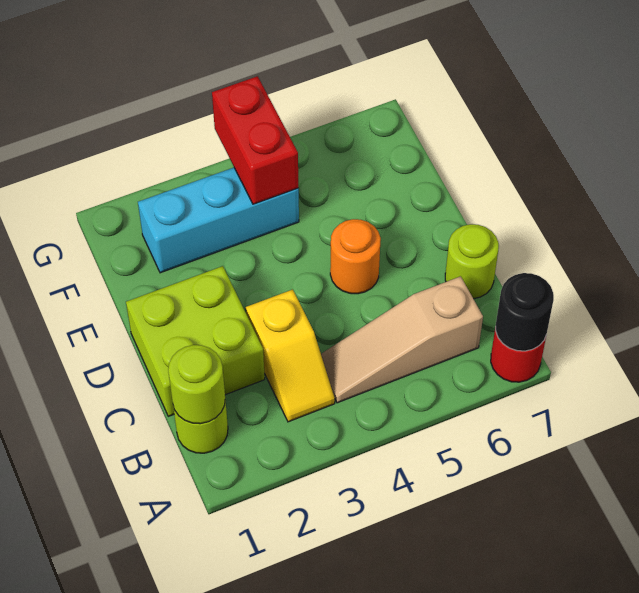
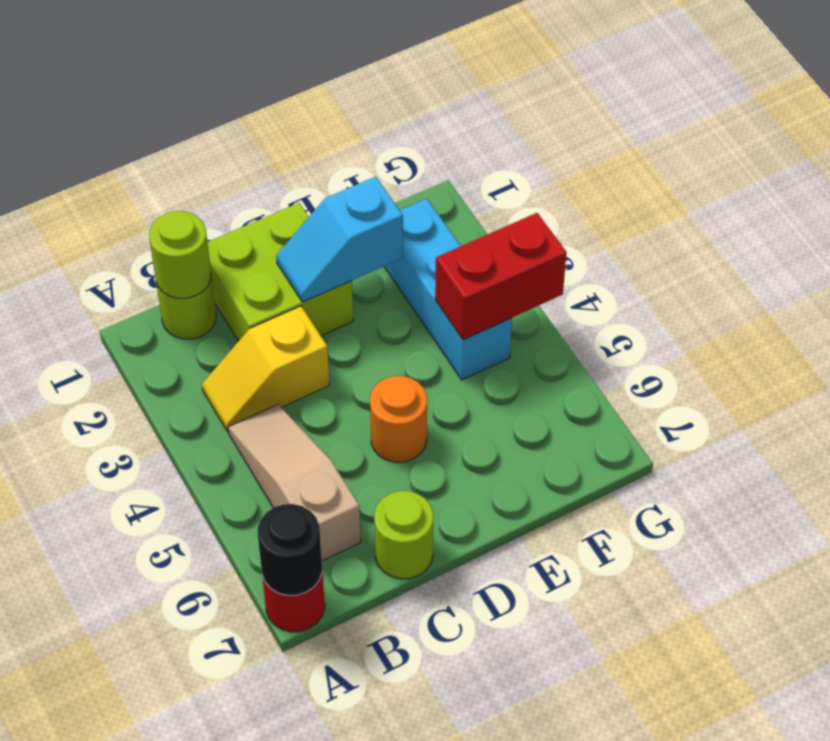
none -> cyan slope D2:E2 level 2 top E

